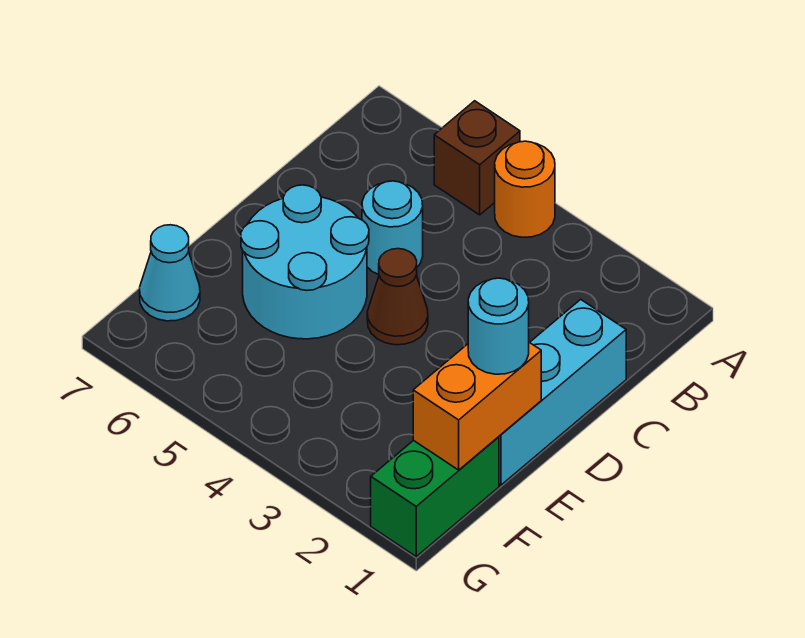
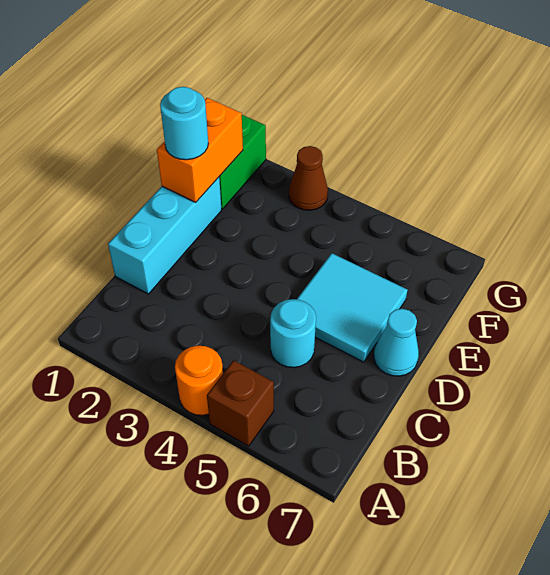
brown cone D4 level 1 -> brown cone G3 level 1
cyan round brick D5:E6 level 1 -> cyan tile D5:E6 level 1
cyan cone F7 level 1 -> cyan cone D7 level 1

